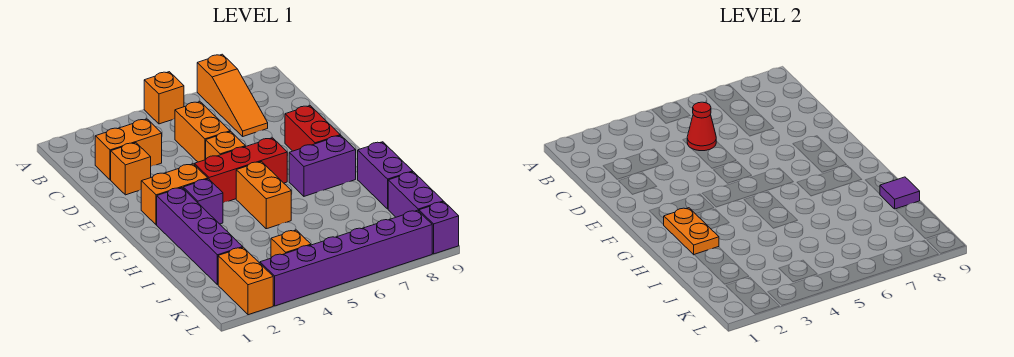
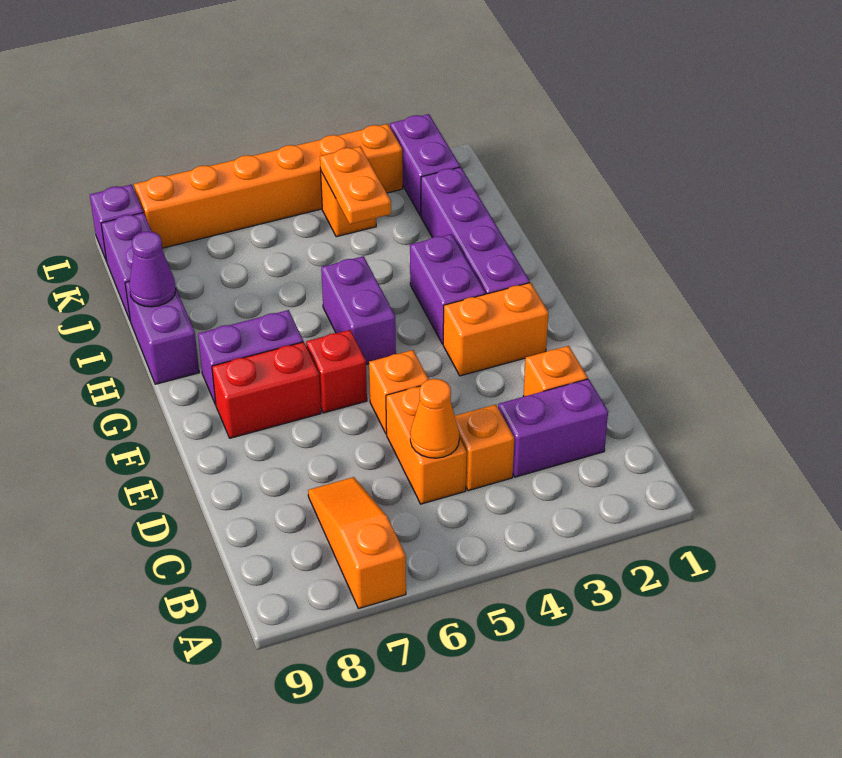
orange brick A5 level 1 -> orange brick C4 level 1
orange brick C2:C3 level 1 -> purple brick C2:C3 level 1
red cone C5 level 2 -> orange cone C5 level 2
red brick E8:F8 level 1 -> red brick F7:F8 level 1
red brick F4:F6 level 1 -> red brick F6 level 1
orange plate G2:H2 level 2 -> orange plate J4:K4 level 2
purple brick G3 level 1 -> purple brick G3:H3 level 1
orange brick G5:H5 level 1 -> purple brick G5:H5 level 1
purple tile I9 level 2 -> purple cone I9 level 2
orange brick K2:L2 level 1 -> purple brick K2:L2 level 1
purple brick L3:L8 level 1 -> orange brick L3:L8 level 1

